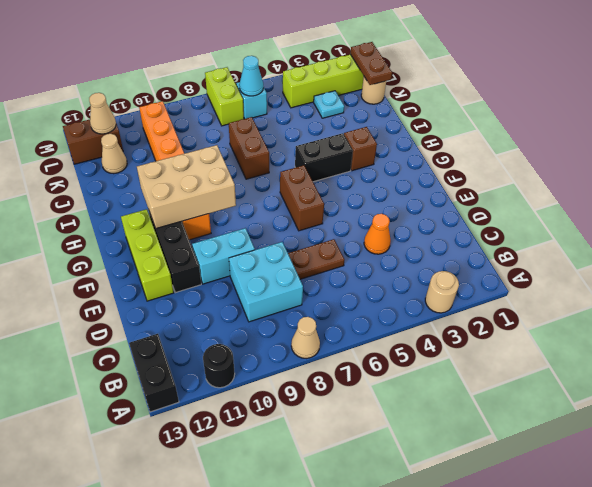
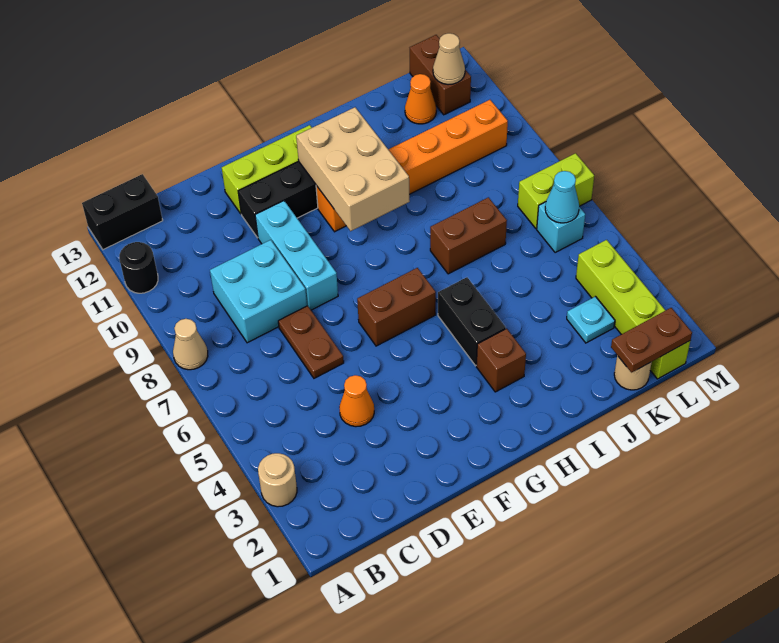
cyan brick E9:E10 level 1 -> cyan brick E8:E10 level 1
tan cone K12 level 1 -> orange cone K12 level 1

